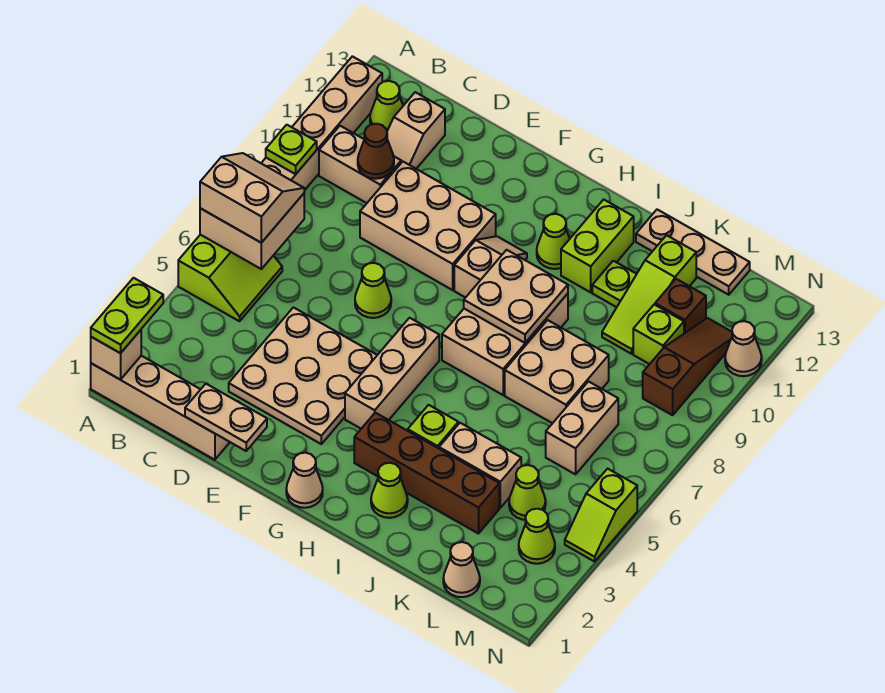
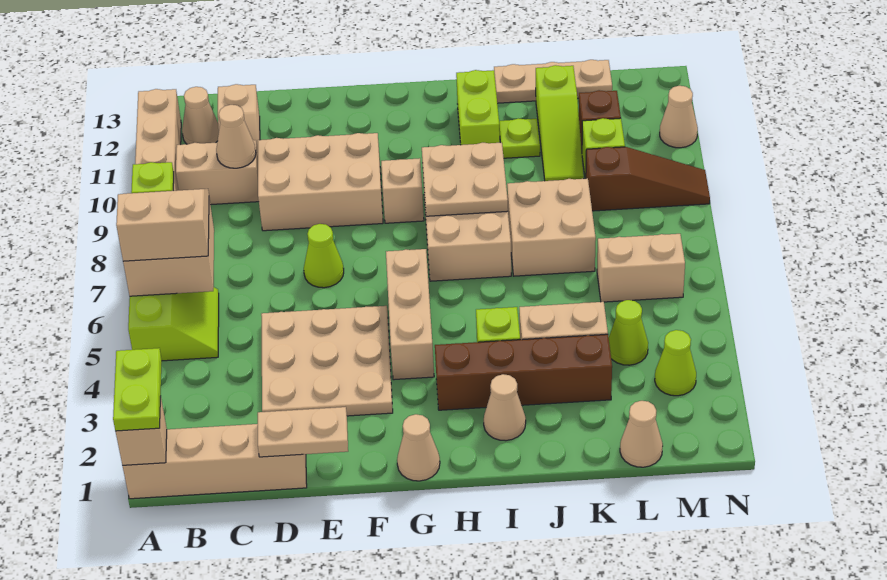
lime cone B12 level 1 -> tan cone B12 level 1
brown cone C10 level 2 -> tan cone C10 level 2
lime cone H11 level 1 -> none
lime cone I2 level 1 -> tan cone I2 level 1
tan brick L6:L7 level 1 -> tan brick L6:M6 level 1
brown slope M9:M11 level 1 top 9 -> brown slope L9:N9 level 1 top L
lime slope N4:N5 level 1 top 5 -> none

